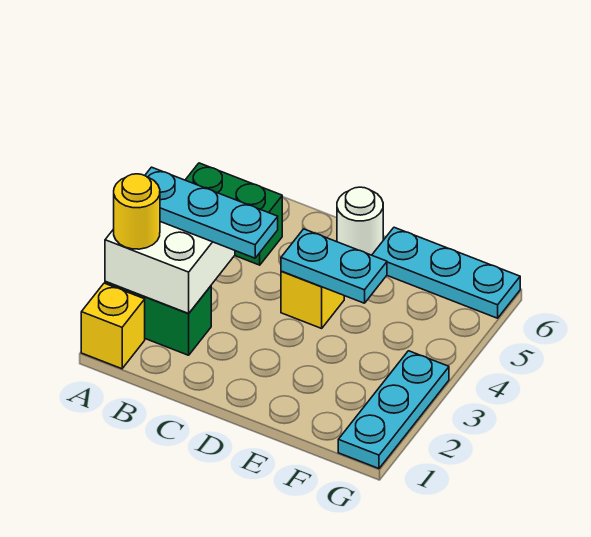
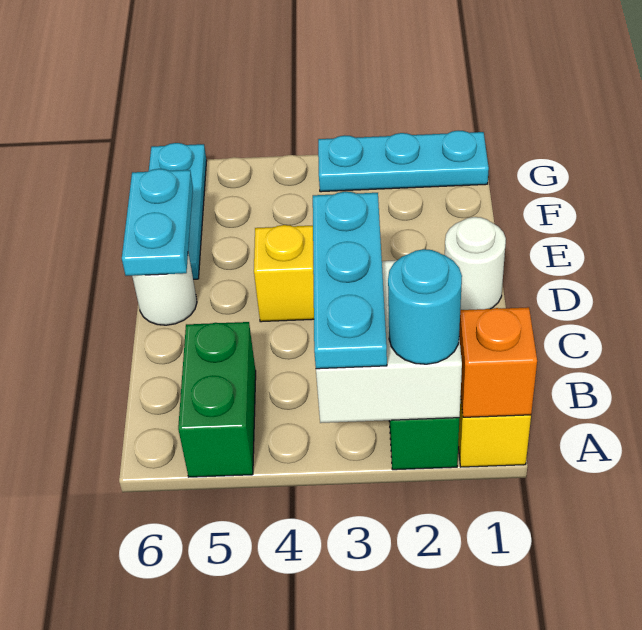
none -> orange brick A1 level 2
yellow round brick A2 level 3 -> cyan round brick A2 level 3
none -> white round brick D1 level 1
cyan plate D4:E4 level 2 -> cyan plate D6:E6 level 2

